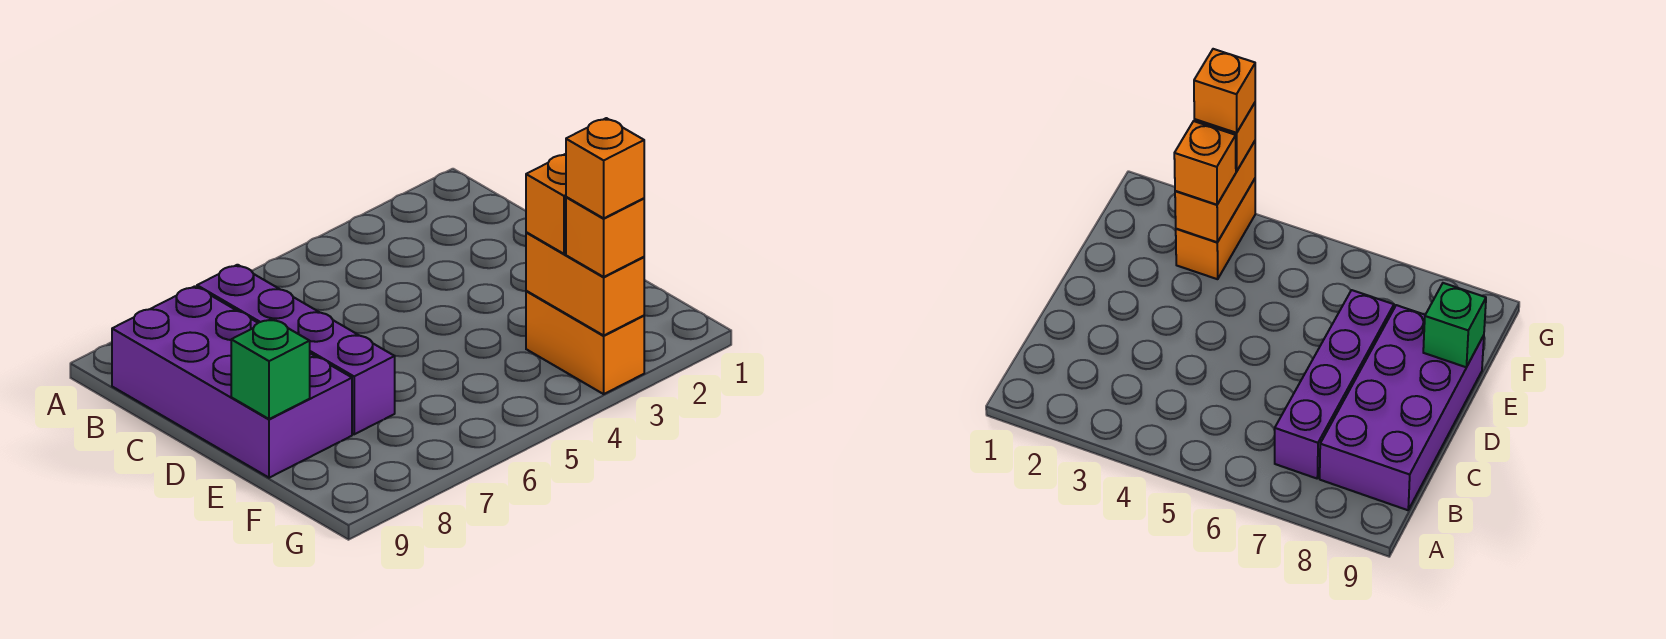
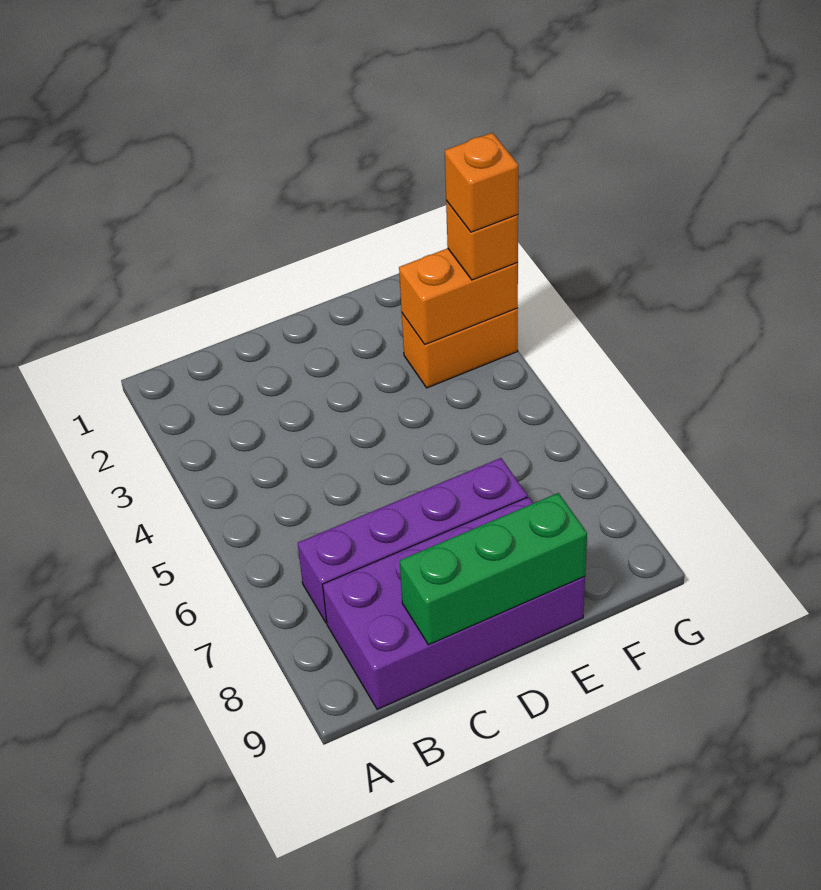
green brick E9 level 2 -> green brick C9:E9 level 2
orange brick F3 level 3 -> none

